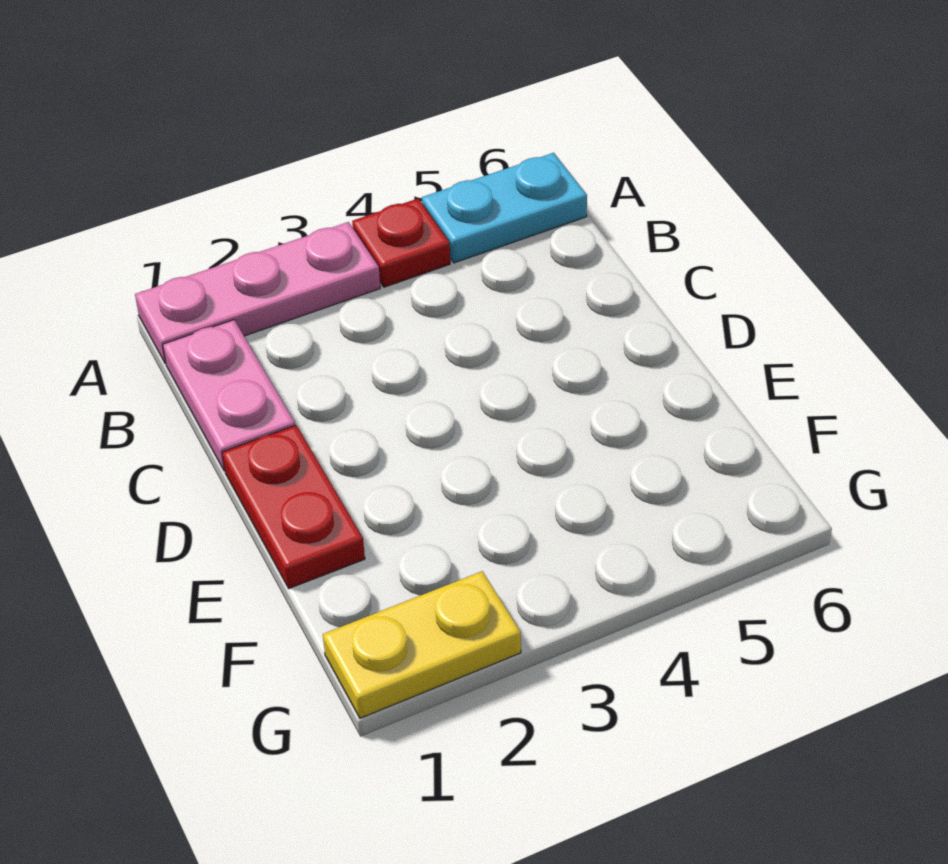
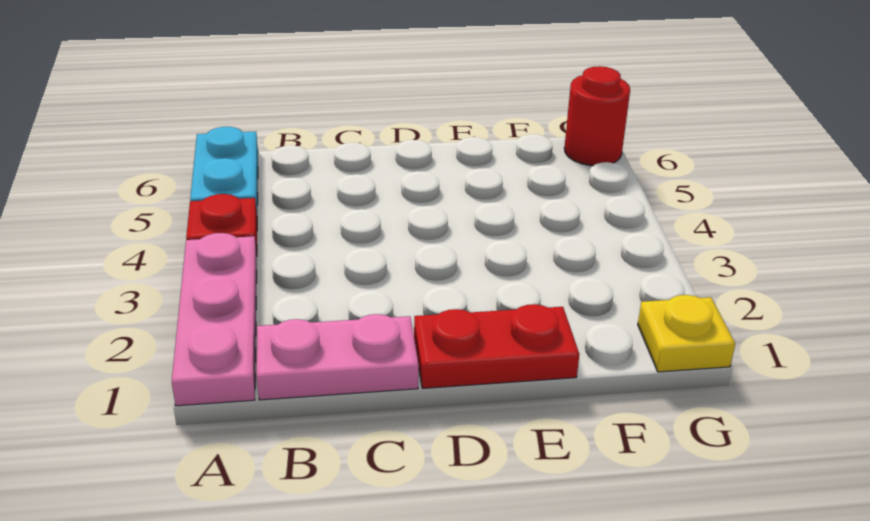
yellow plate G1:G2 level 1 -> yellow plate G1 level 1
none -> red round brick G6 level 1

